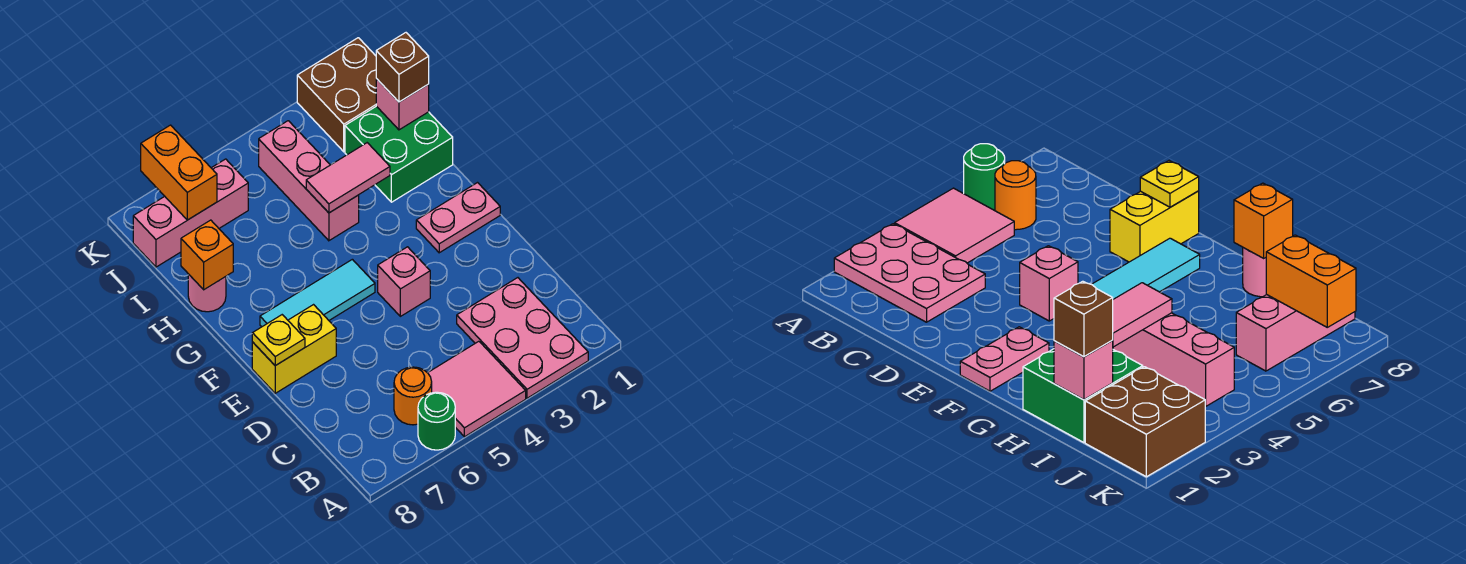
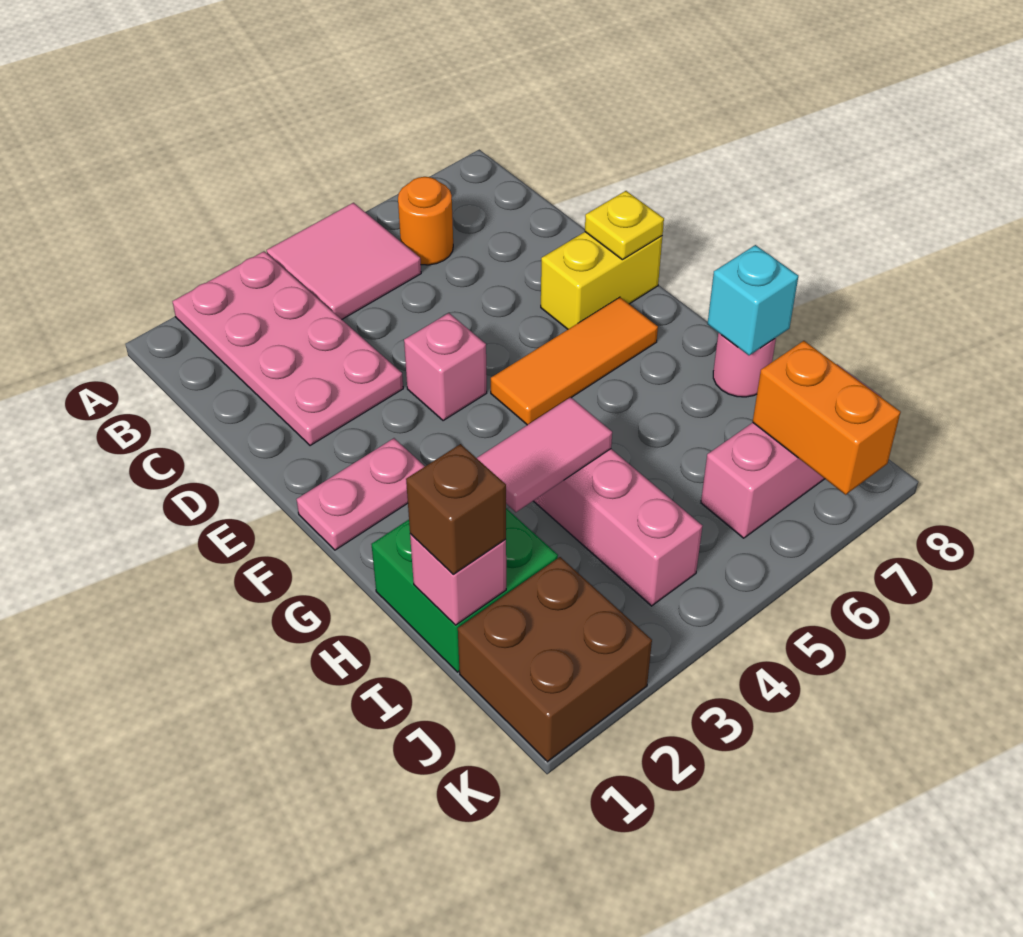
pink plate A2:C3 level 1 -> pink plate A2:D3 level 1
green round brick A6 level 1 -> none
cyan tile F5:F7 level 1 -> orange tile F5:F7 level 1
orange brick H8 level 2 -> cyan brick H8 level 2

